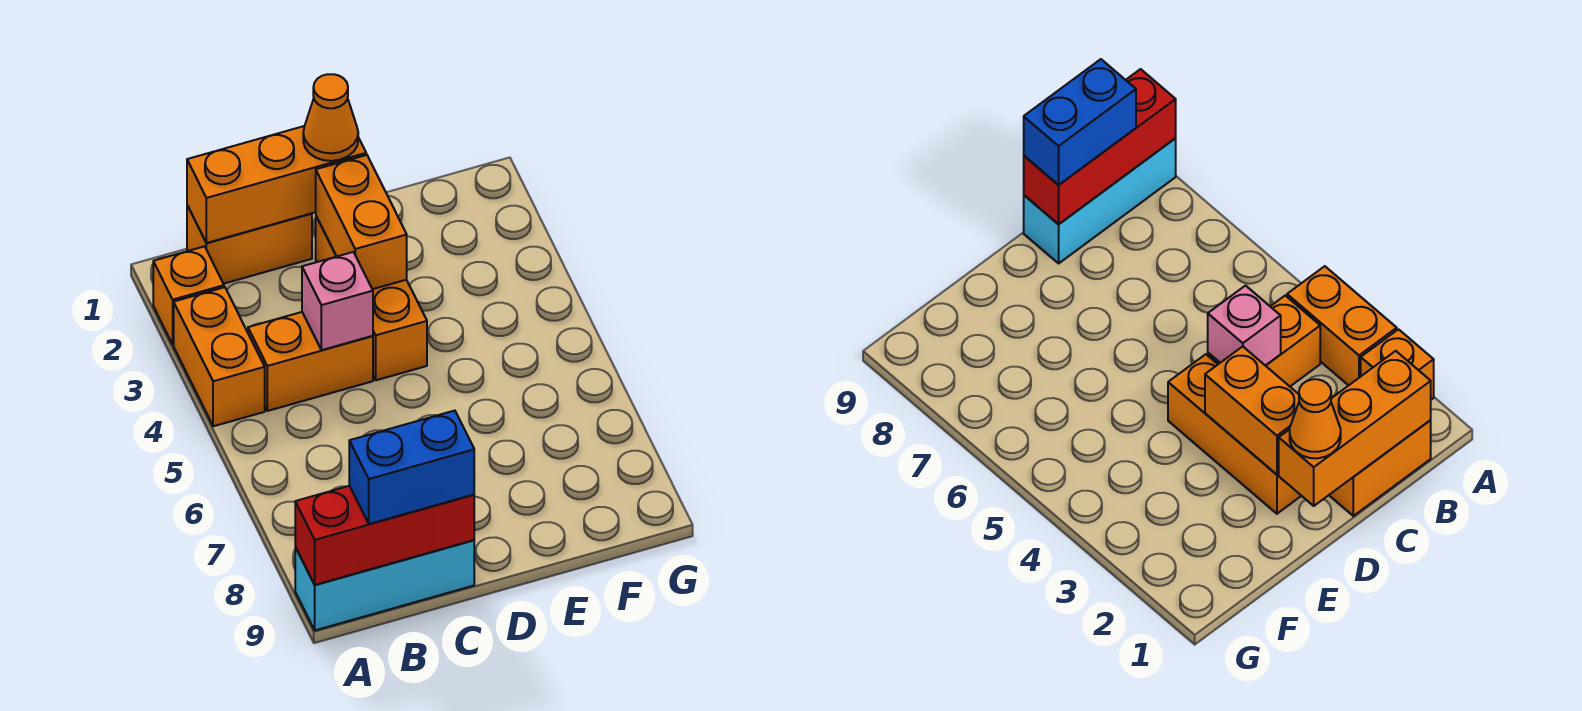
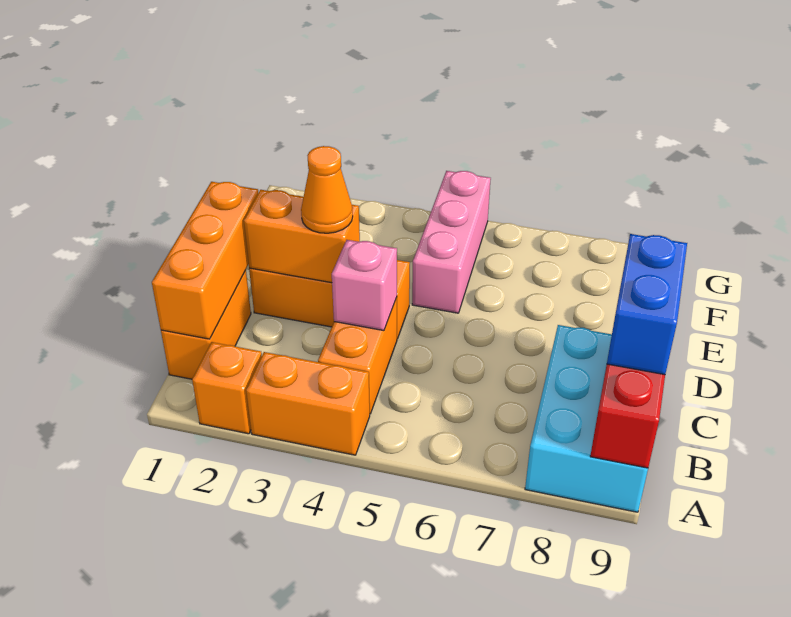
cyan brick A9:C9 level 1 -> cyan brick A8:C9 level 1
orange cone D1 level 3 -> orange cone D3 level 3
none -> pink brick E5:G5 level 1

